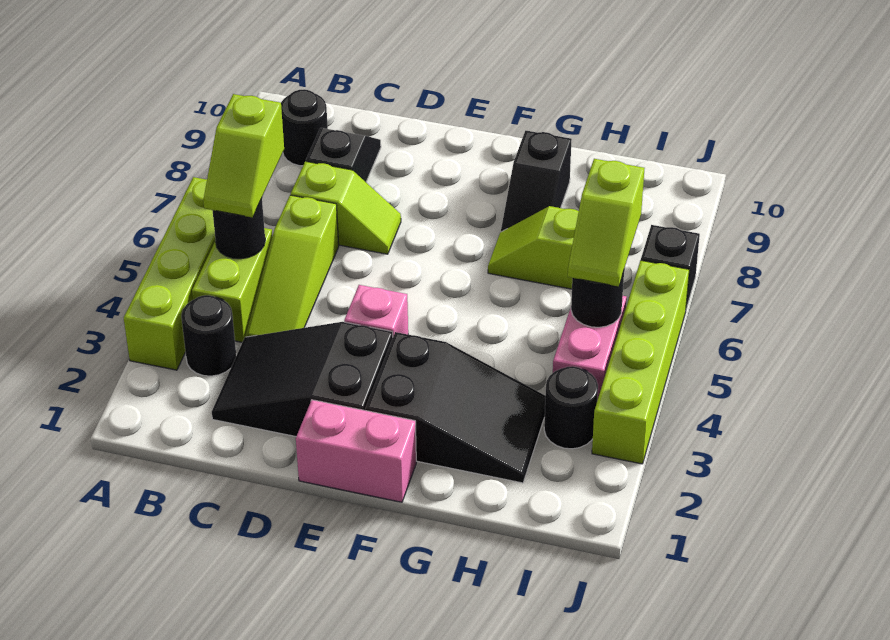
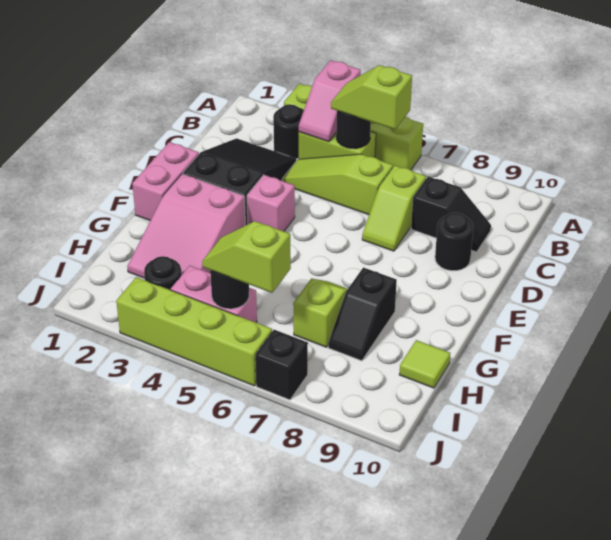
none -> pink slope A4:B4 level 2 top A
black round brick B9 level 1 -> black round brick D9 level 1
black slope F2:H3 level 1 top F -> pink slope F2:H3 level 1 top F
black slope G8:G9 level 1 top 9 -> black slope G8:H8 level 1 top G
none -> lime tile H10 level 1

